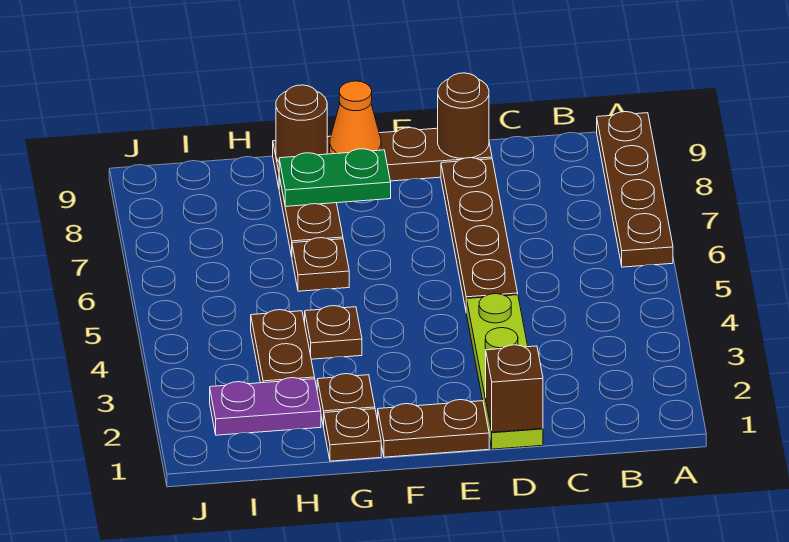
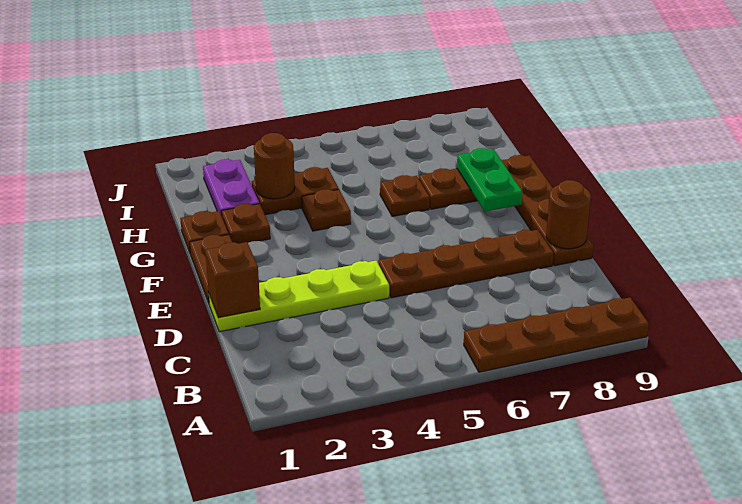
orange cone F9 level 2 -> none
brown round brick G9 level 2 -> brown round brick H3 level 2

